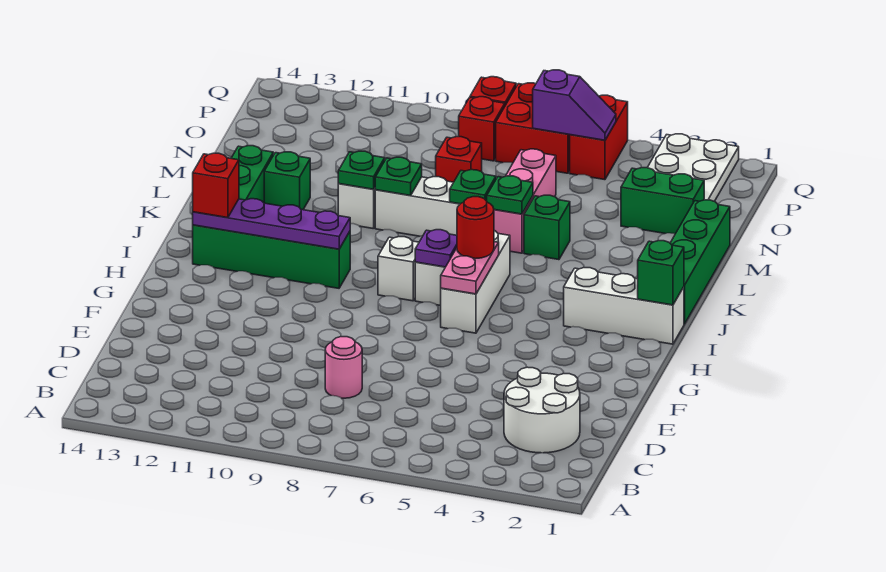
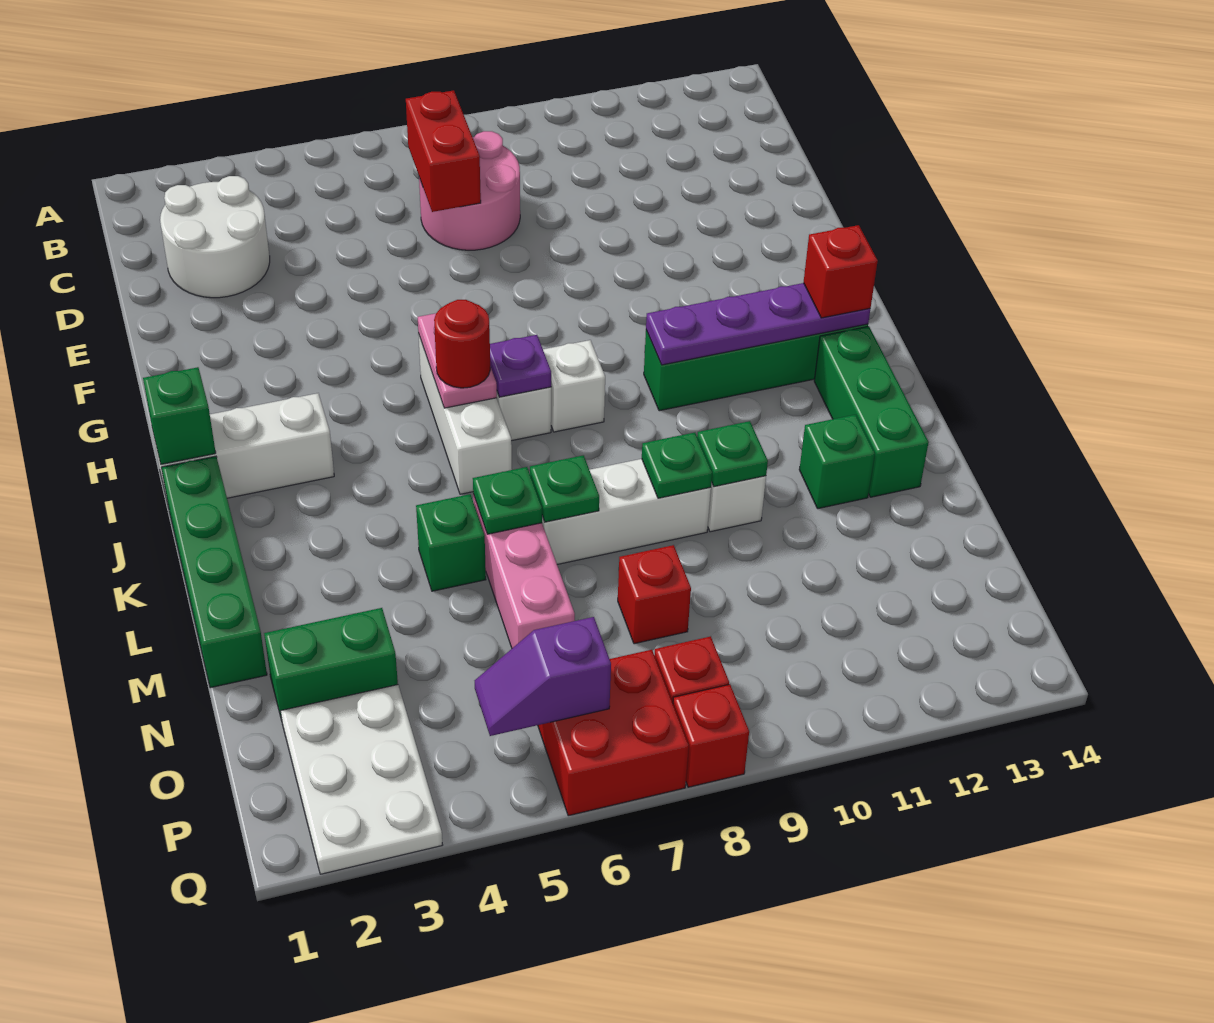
pink round brick D8 level 1 -> pink round brick C7:D8 level 1
red brick P5:Q5 level 1 -> red brick C7:D7 level 2

